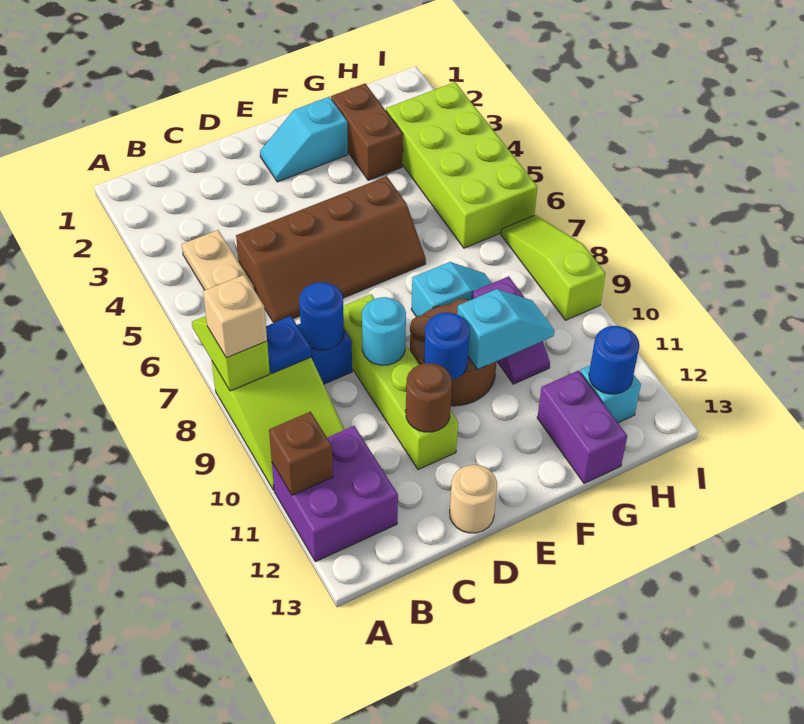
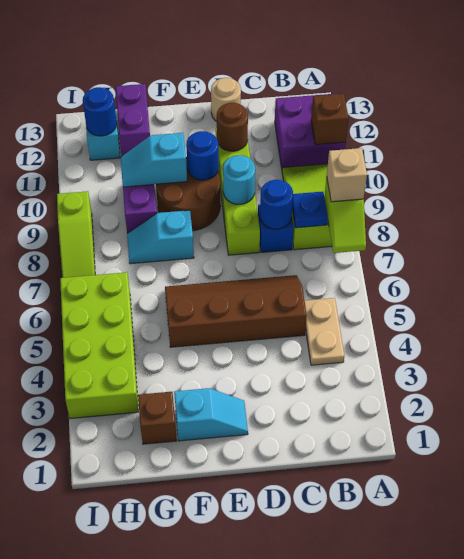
brown brick G2:G3 level 1 -> brown brick G2 level 1

